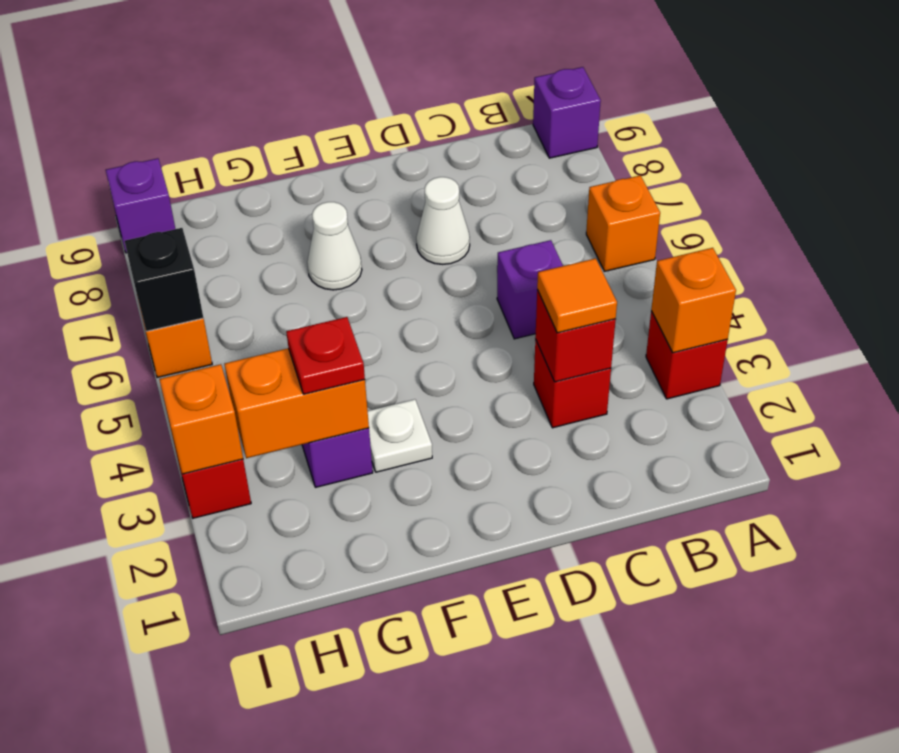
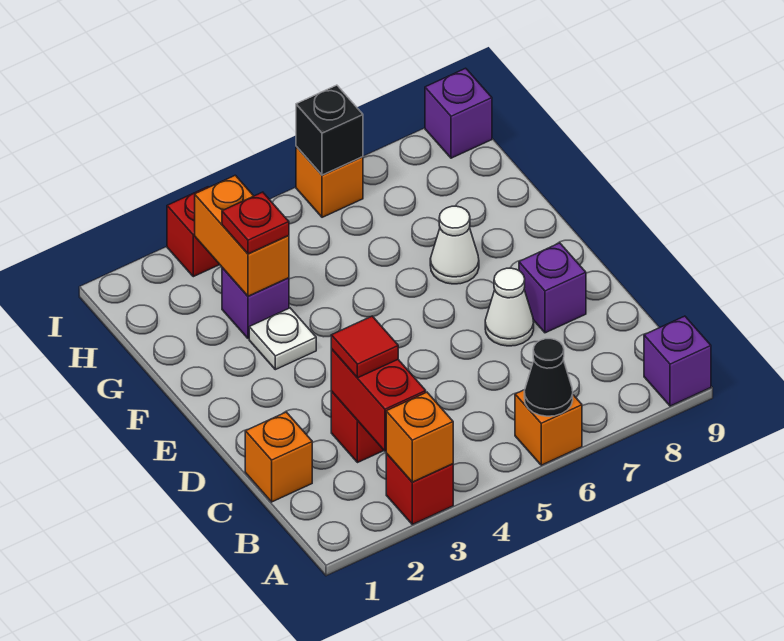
none -> black cone A6 level 2
red brick C3 level 2 -> red brick B3:C3 level 2
orange tile C3 level 3 -> red tile C3 level 3
purple brick C5 level 1 -> purple brick D8 level 1
orange brick I3 level 2 -> orange brick C1 level 1

